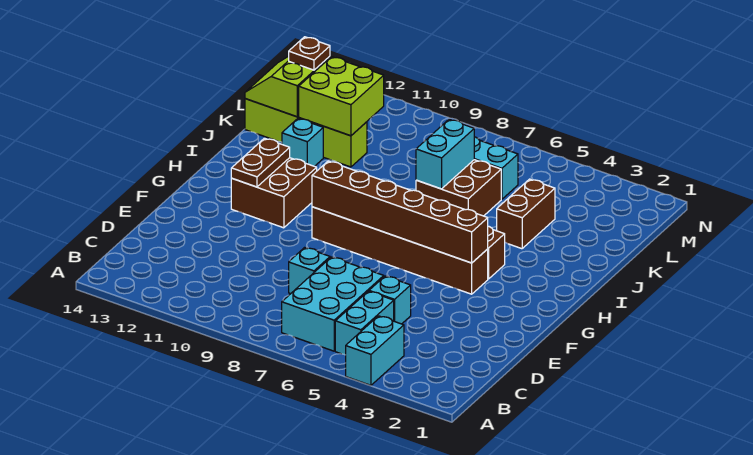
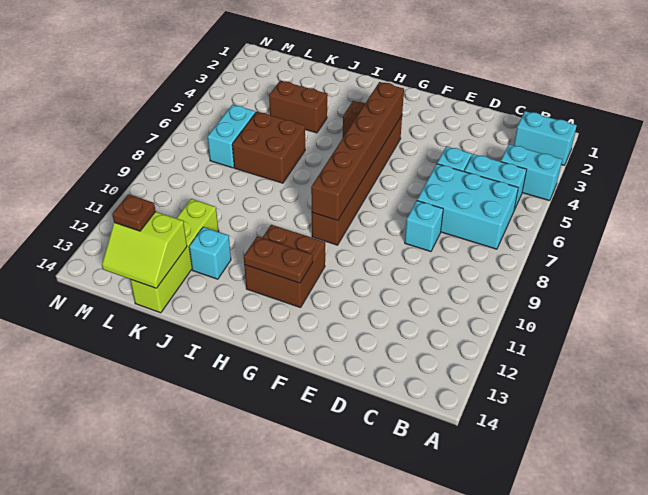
cyan brick J7:K7 level 2 -> cyan brick A2:B2 level 1
lime brick K11:L12 level 2 -> none

